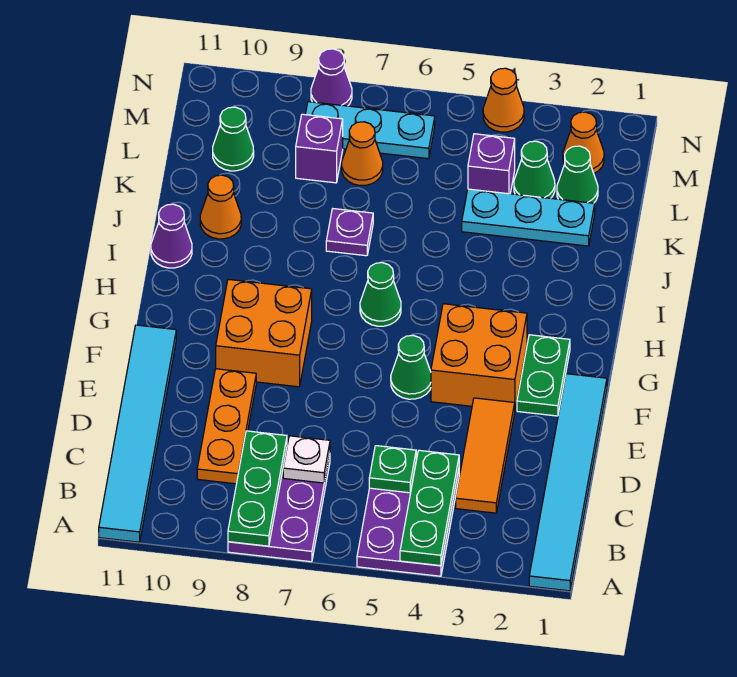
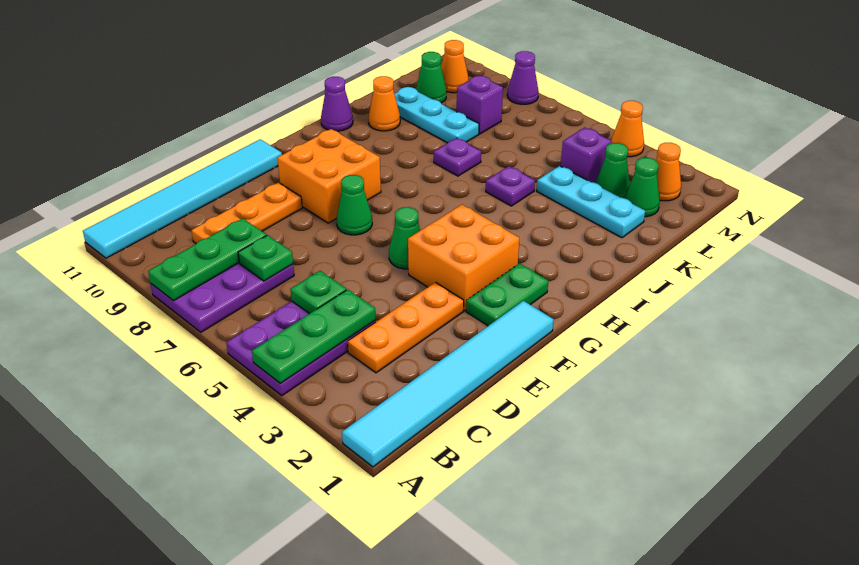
orange tile C3:E3 level 1 -> orange plate C3:E3 level 1
white plate C7 level 2 -> green plate C7 level 2
green cone H6 level 1 -> green cone F7 level 1
none -> purple plate J5 level 1
orange cone L7 level 1 -> orange cone M10 level 1
cyan plate M6:M8 level 1 -> cyan plate K8:K10 level 1

